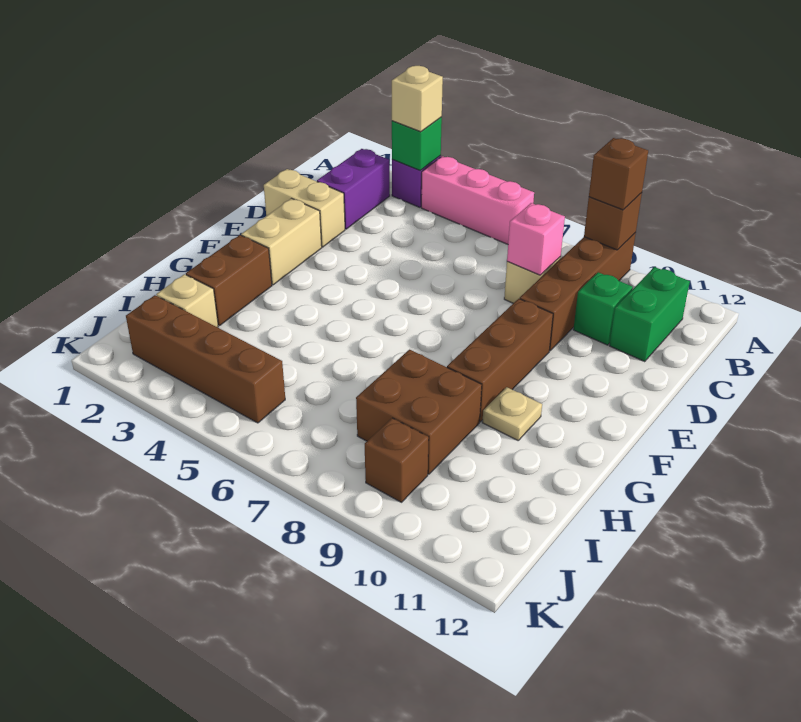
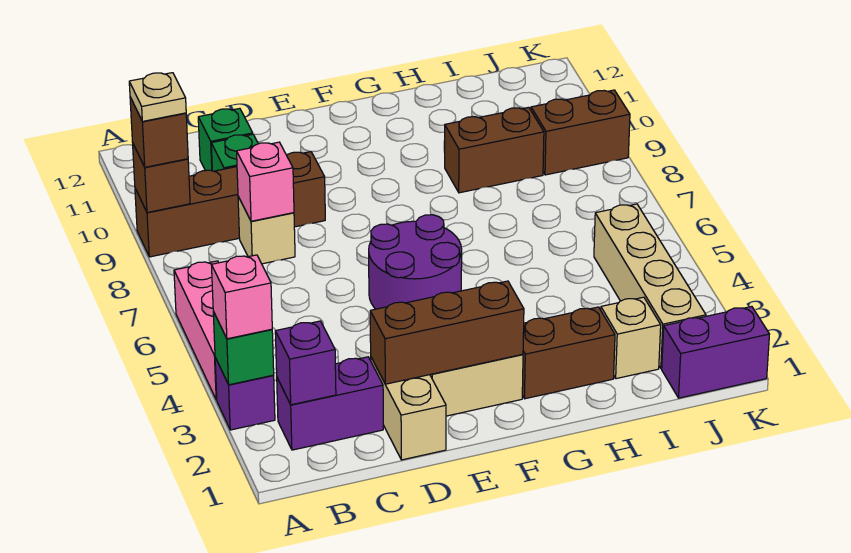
tan brick A3 level 3 -> pink brick A3 level 3
none -> purple brick B2 level 2
green brick B11:C11 level 1 -> green brick C11 level 1
none -> purple round brick E5:F6 level 1
brown brick E9:G9 level 1 -> brown brick D2:F2 level 2
tan plate G10 level 1 -> tan plate A9 level 4
brown brick H8:I9 level 1 -> brown brick H9:I9 level 1
none -> purple brick J1:K1 level 1
brown brick J2:J5 level 1 -> tan brick J2:J5 level 1
brown brick J9 level 1 -> brown brick J9:K9 level 1

